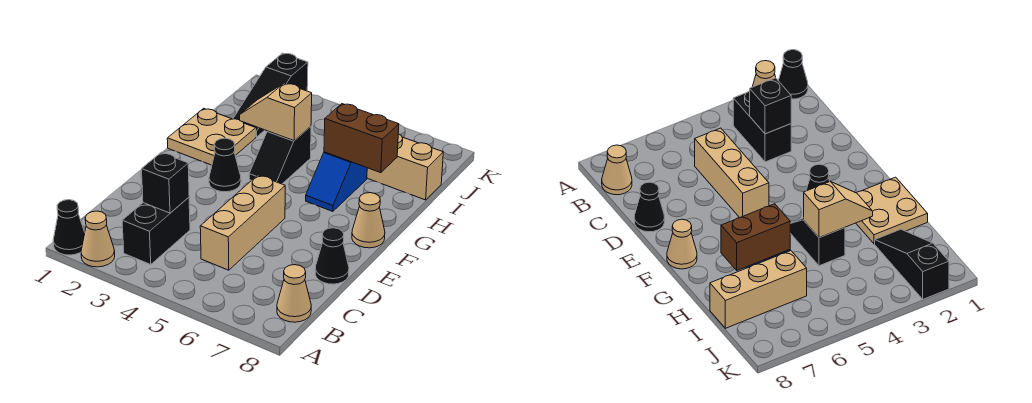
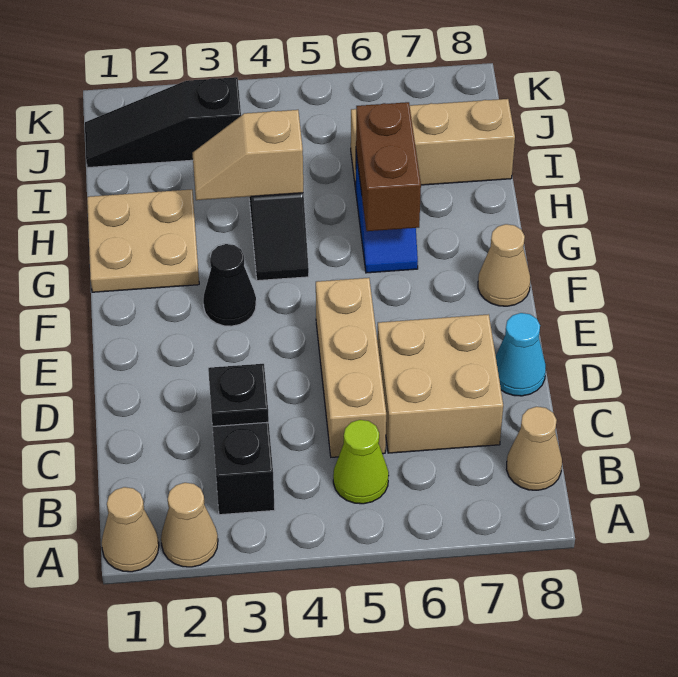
black cone A1 level 1 -> tan cone A1 level 1
none -> lime cone B5 level 1
black brick C3 level 2 -> black plate C3 level 2
none -> tan brick C6:D7 level 1
black cone D8 level 1 -> cyan cone D8 level 1
brown brick H6:H7 level 2 -> brown brick G6:H6 level 2
black slope I2:K2 level 1 top K -> black slope J1:J3 level 1 top 3

